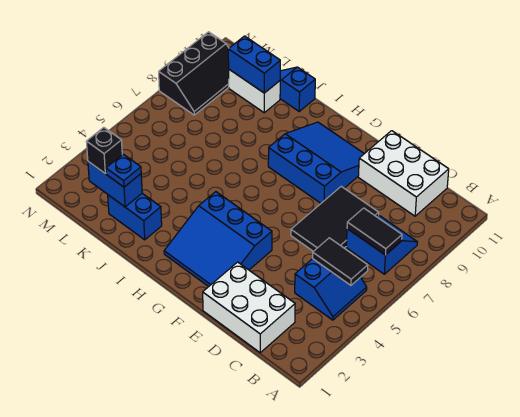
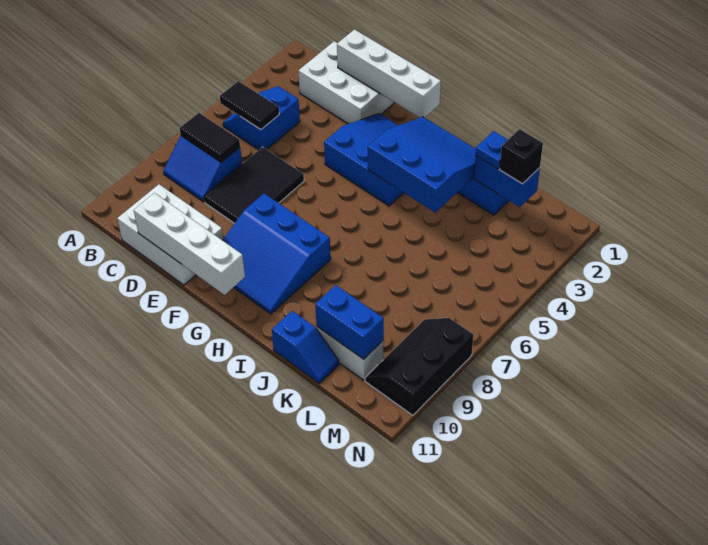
none -> white brick D1:G1 level 2
none -> white brick D11:G11 level 2
none -> blue slope H2:J4 level 2 top 4

